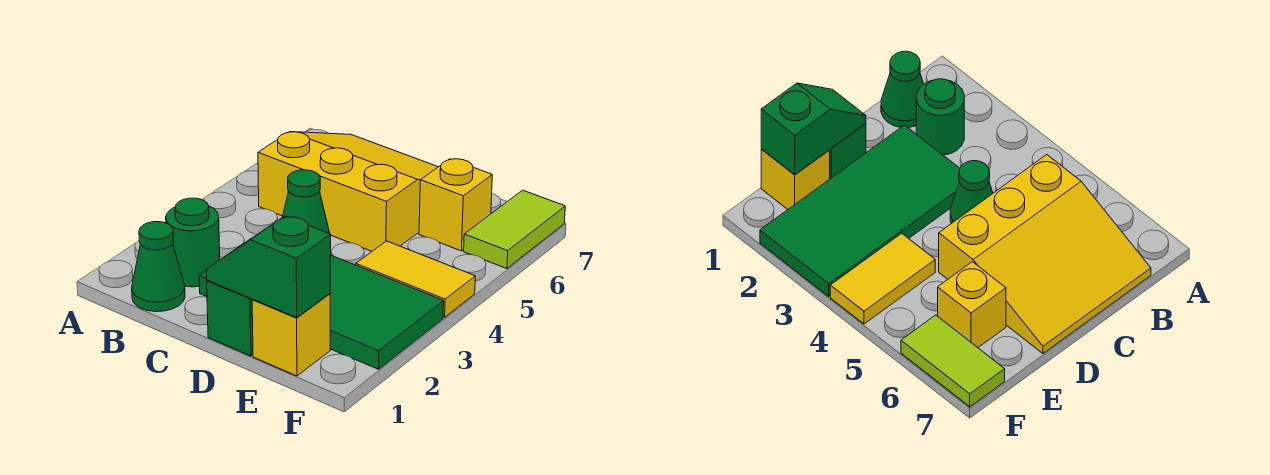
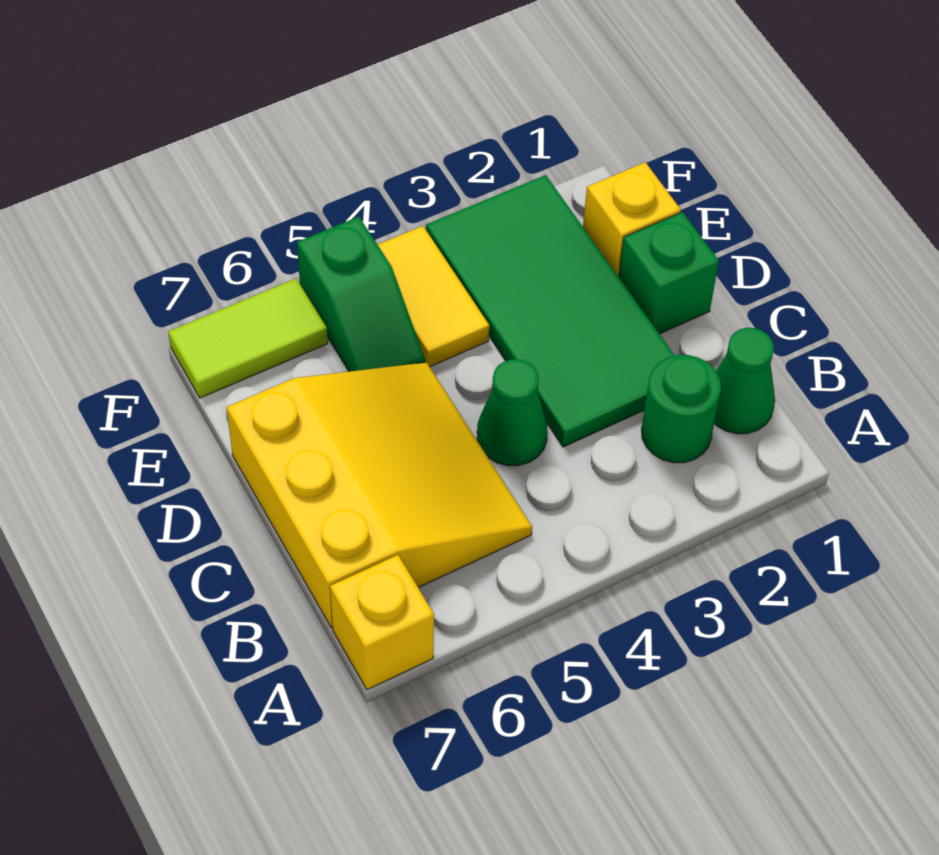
yellow slope B5:D7 level 1 top 5 -> yellow slope B5:D7 level 1 top 7
green slope D1:E1 level 2 top E -> green slope E5:F5 level 1 top F
yellow brick E6 level 1 -> yellow brick A7 level 1

